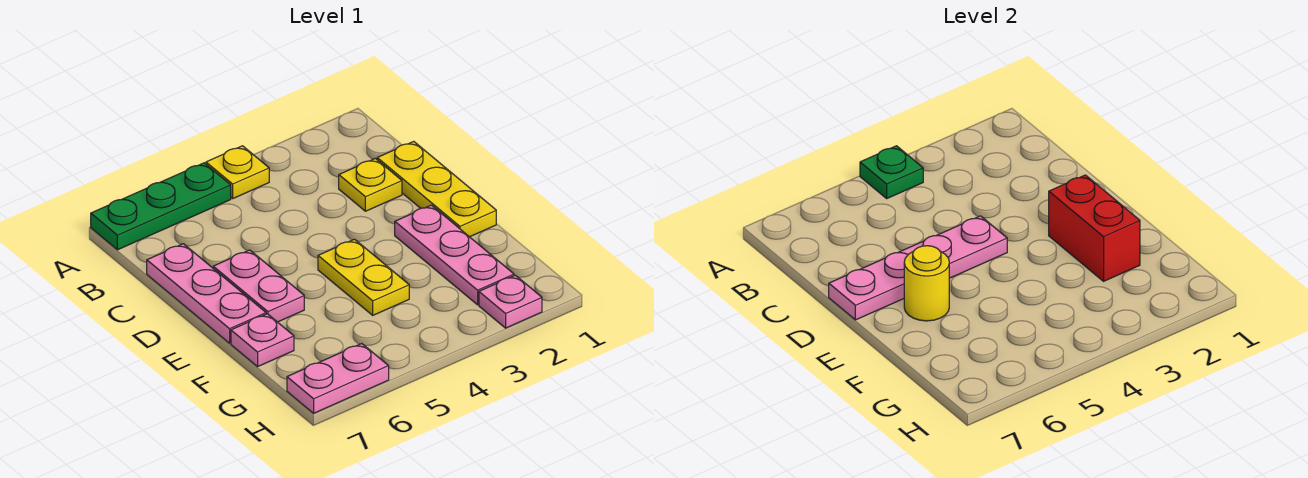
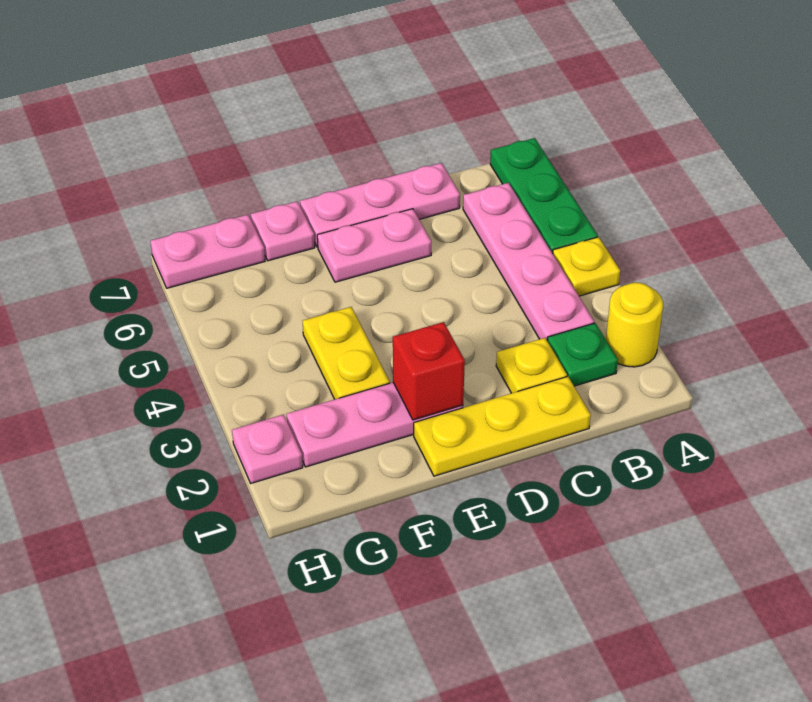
green plate A4 level 2 -> green plate B2 level 1
pink plate D4:D7 level 2 -> pink plate B3:B6 level 1
red brick E2:F2 level 2 -> red brick E2 level 2
yellow plate E4:F4 level 1 -> yellow plate F3:F4 level 1
yellow round brick E6 level 2 -> yellow round brick A2 level 1
pink plate H6:H7 level 1 -> pink plate G7:H7 level 1

